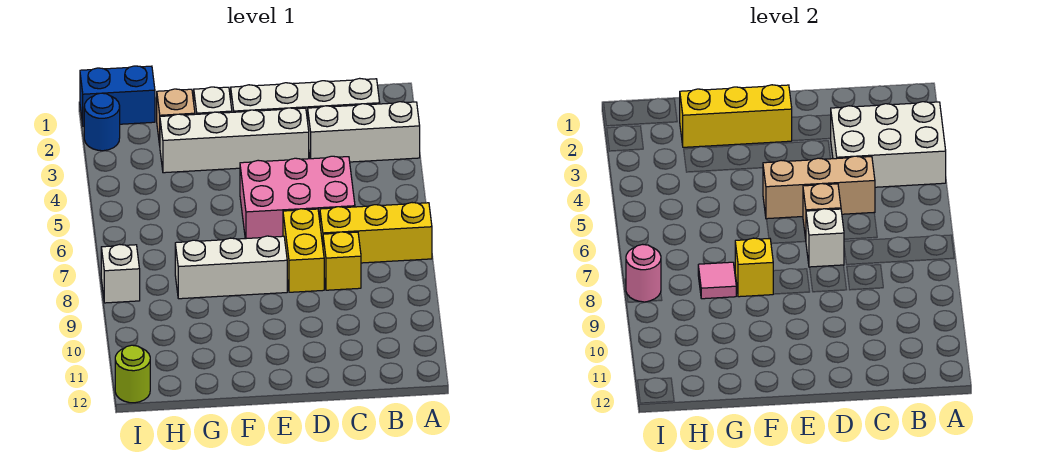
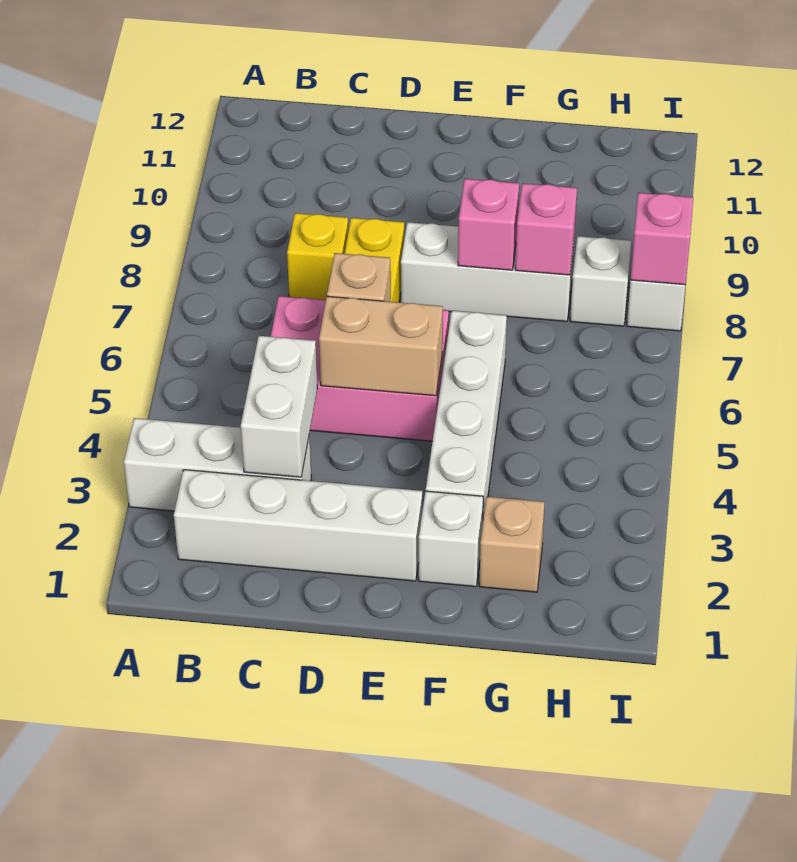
white brick A3:C4 level 2 -> white brick C3:C4 level 2
yellow brick A7:C7 level 1 -> none
tan brick C5:E5 level 2 -> tan brick D5:E5 level 2
white brick D3:G3 level 1 -> white brick F3:F6 level 1
white brick D7 level 2 -> white brick H8 level 1
yellow brick E2:G2 level 2 -> none
yellow brick F8 level 2 -> pink brick F8 level 2
pink tile G8 level 2 -> pink brick G8 level 2
blue brick H1:I1 level 1 -> none
blue round brick I2 level 1 -> none
pink round brick I8 level 2 -> pink brick I8 level 2
lime round brick I12 level 1 -> none

